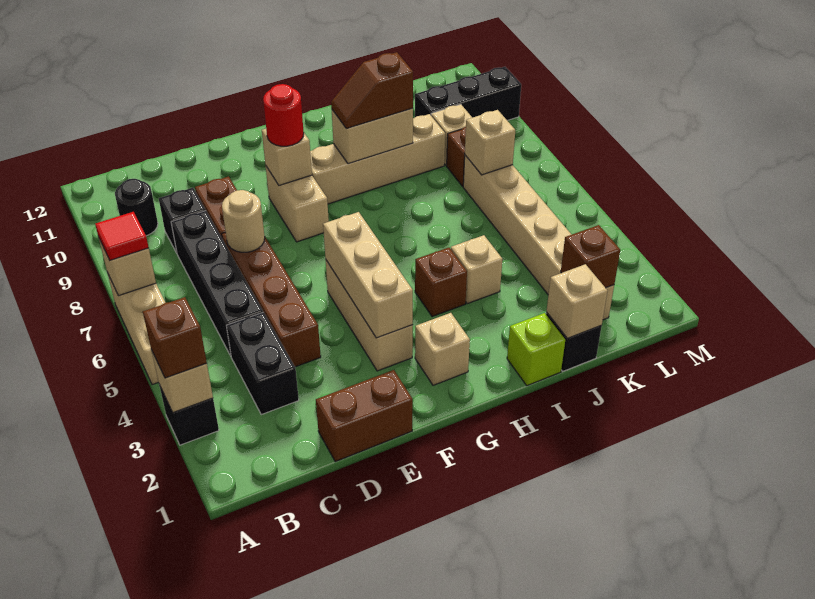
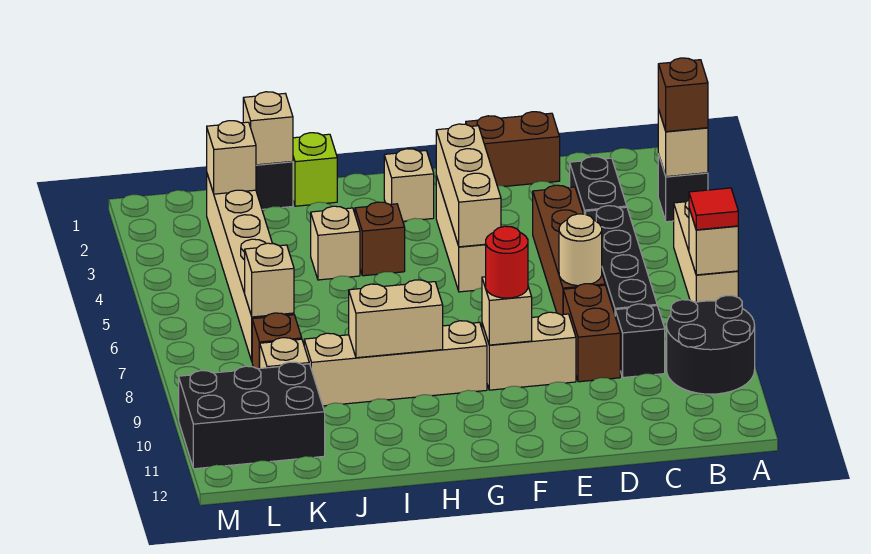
black round brick B10 level 1 -> black round brick A9:B10 level 1
tan brick F8:F9 level 1 -> tan brick E9:F9 level 1
brown slope H9:I9 level 3 top I -> none
brown brick K2 level 2 -> tan brick K2 level 2
black brick K10:M10 level 1 -> black brick K10:M11 level 1

